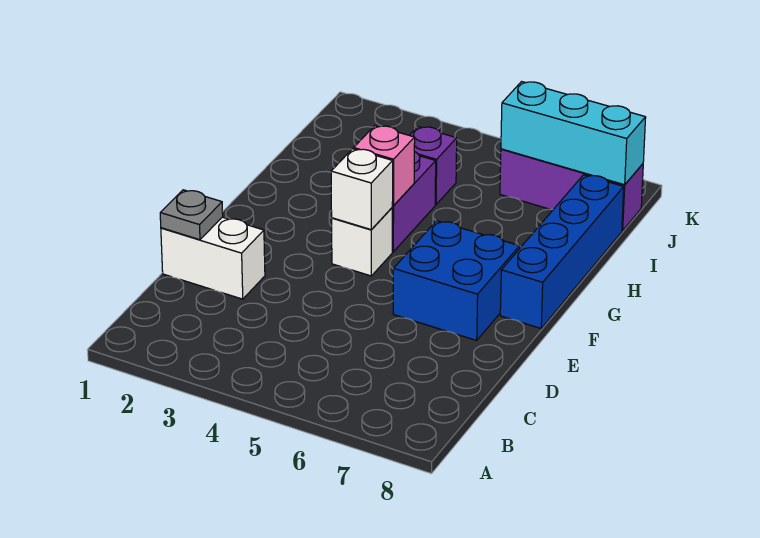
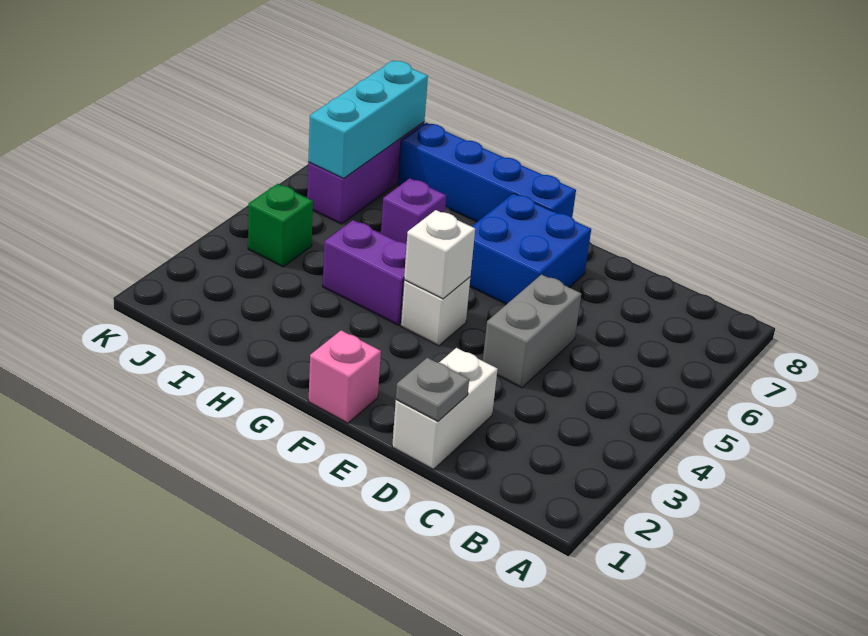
none -> grey brick D4:D5 level 1
pink brick G4 level 2 -> pink brick F1 level 1
purple brick I4 level 1 -> purple brick H6 level 1
none -> green brick J4 level 1

